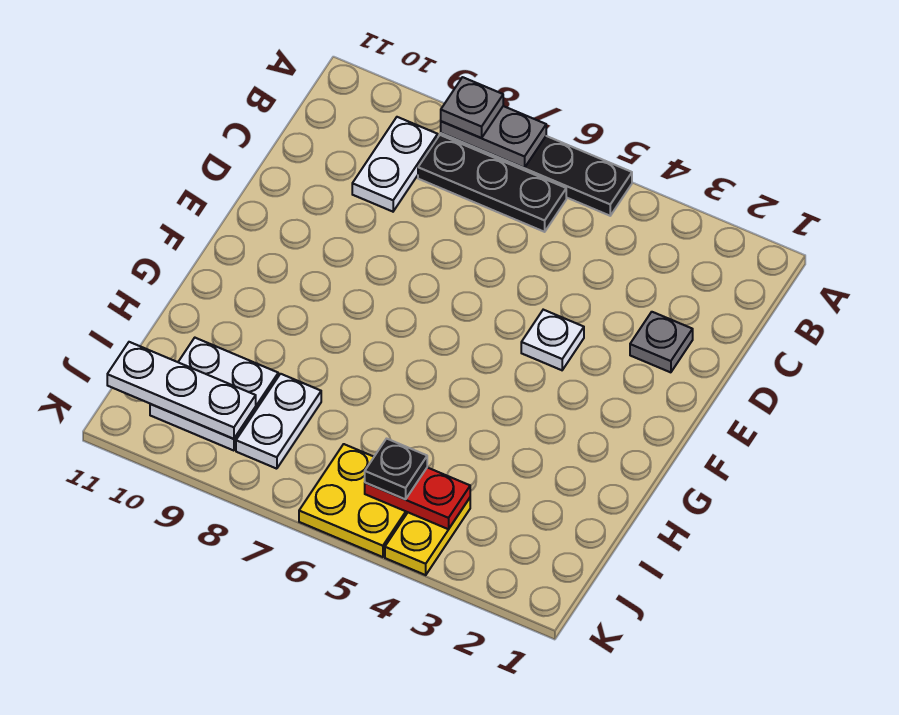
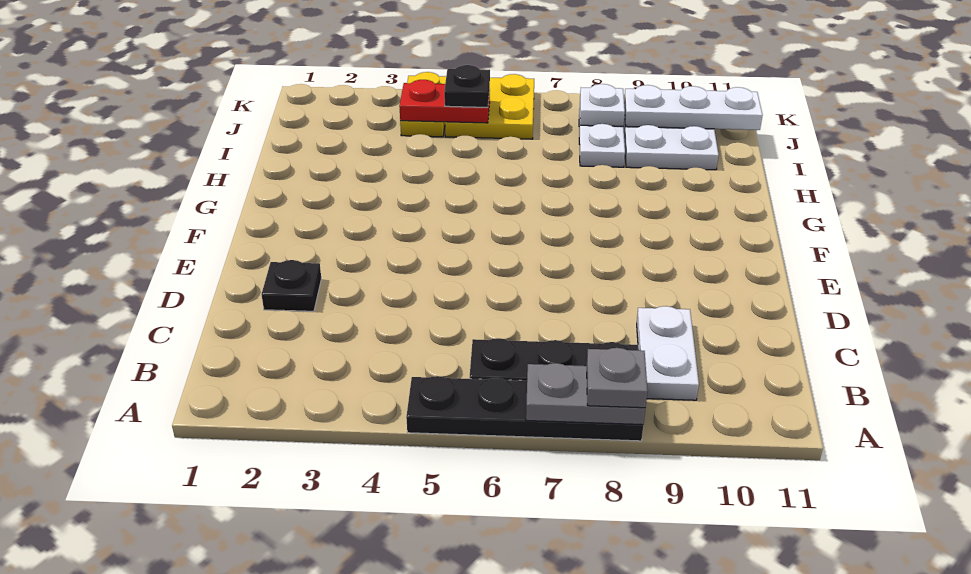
grey plate D2 level 1 -> black plate D2 level 1
white plate E4 level 1 -> white plate J8 level 2

